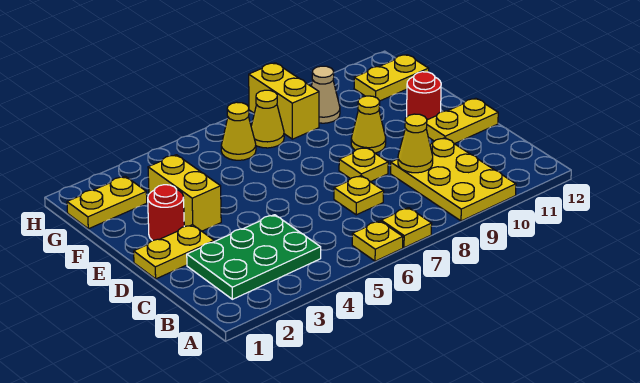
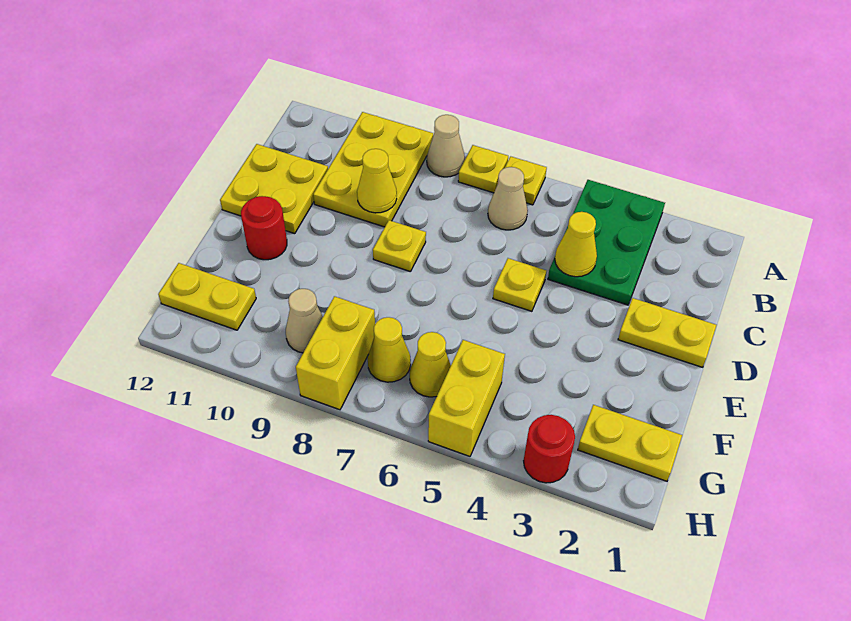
none -> tan cone A8 level 1
green plate B2:C4 level 1 -> green plate A3:C4 level 1
none -> tan cone B6 level 1
yellow plate C7 level 1 -> yellow plate D5 level 1
yellow plate D11:D12 level 1 -> yellow plate C11:D12 level 1
red round brick E2 level 1 -> red round brick H3 level 1
yellow brick E3:F3 level 1 -> yellow brick G5:H5 level 1
yellow cone E9 level 1 -> yellow cone C4 level 2

